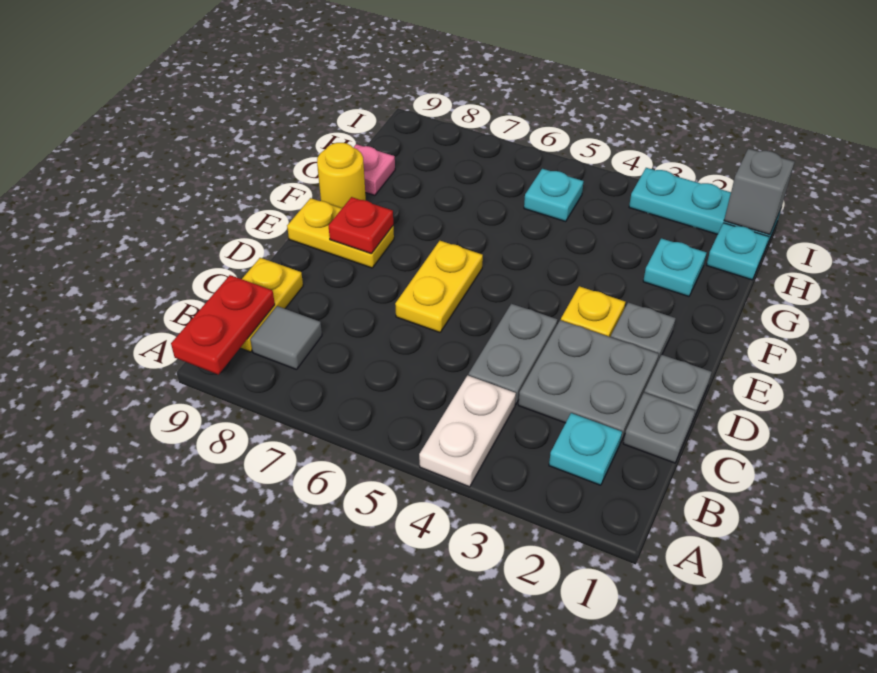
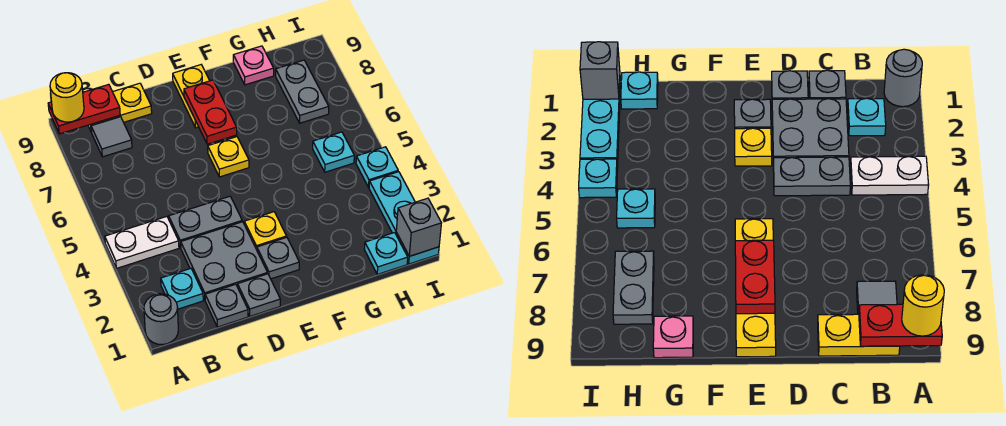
none -> grey round brick A1 level 1
yellow plate D6:E6 level 1 -> yellow plate E6 level 1
red plate E8 level 2 -> red plate E7:E8 level 2
yellow round brick F9 level 1 -> yellow round brick A9 level 3
cyan plate G2 level 1 -> cyan plate I4 level 1
none -> grey plate H7:H8 level 1

